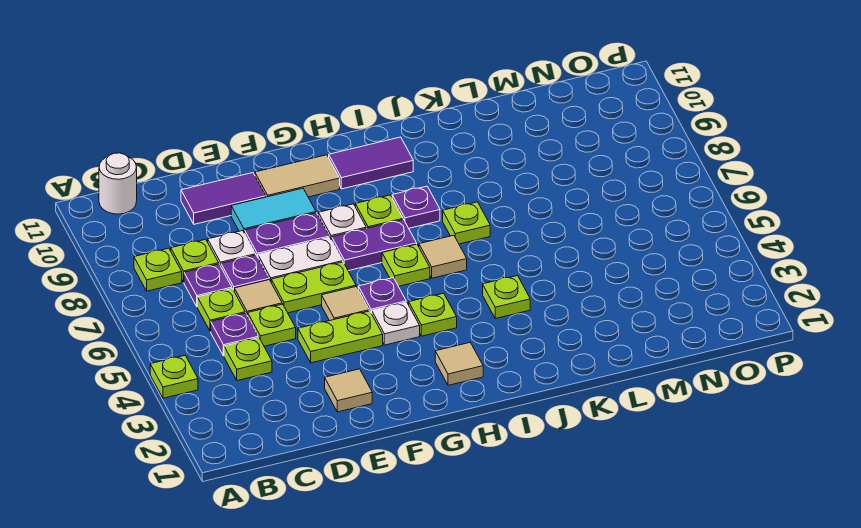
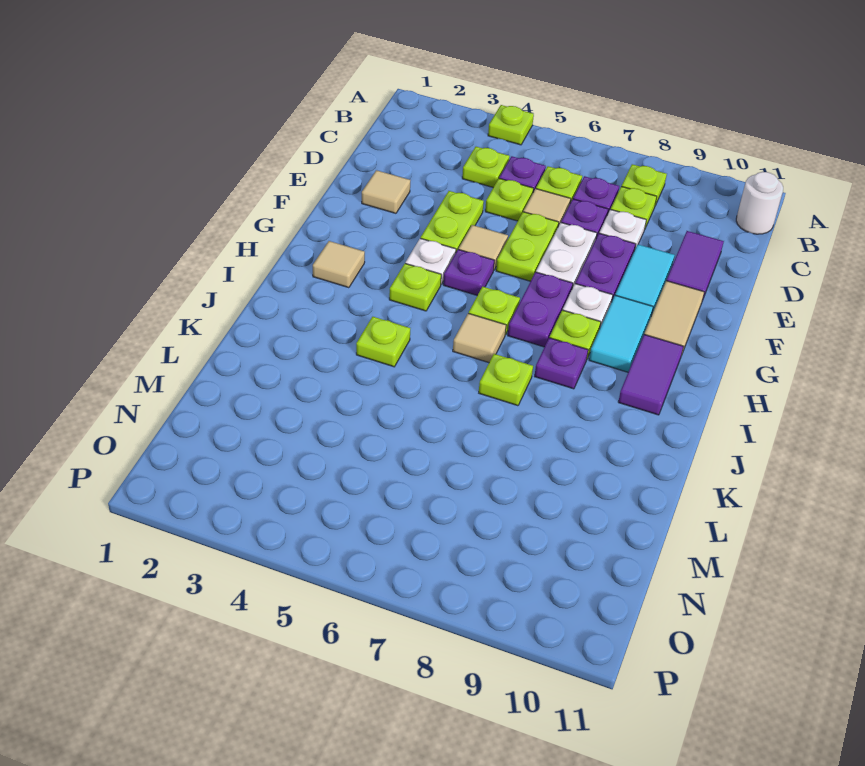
none -> cyan tile G9:H9 level 1

